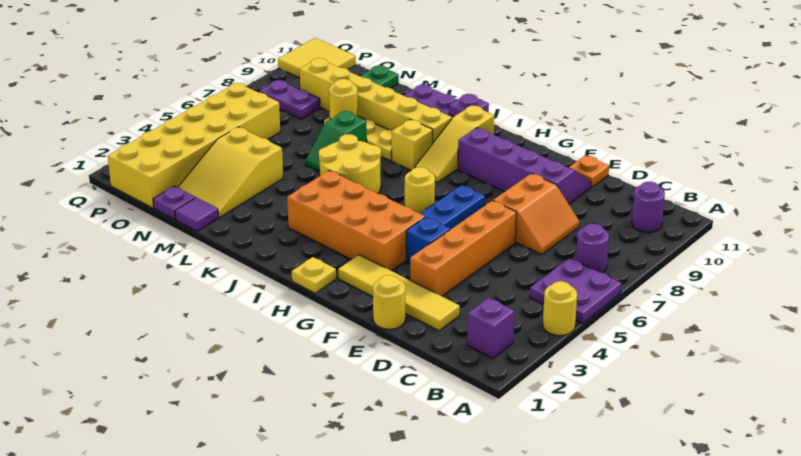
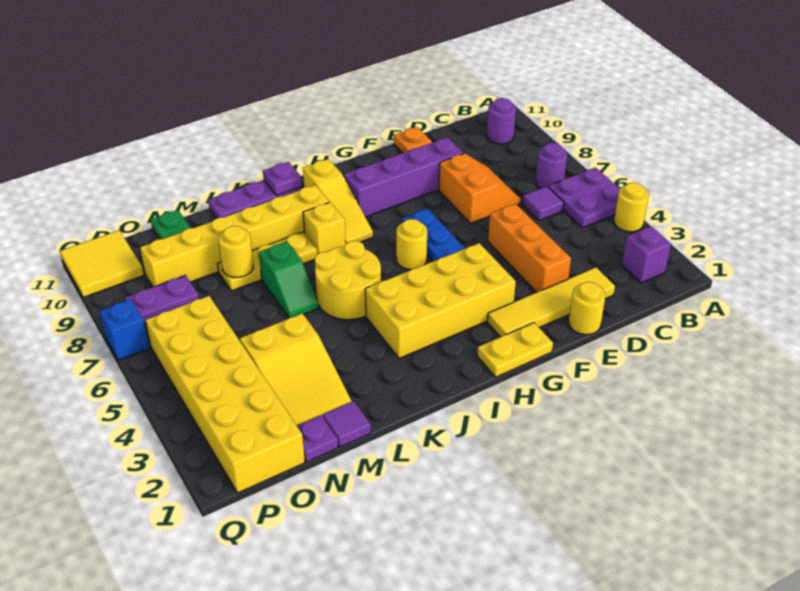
none -> purple tile C6 level 1
orange brick E3:E6 level 1 -> orange brick E3:E5 level 1
blue brick F4 level 1 -> blue brick Q7 level 1
orange brick G3:J4 level 1 -> yellow brick G3:J4 level 1
yellow plate H1 level 1 -> yellow plate G1:H1 level 1

